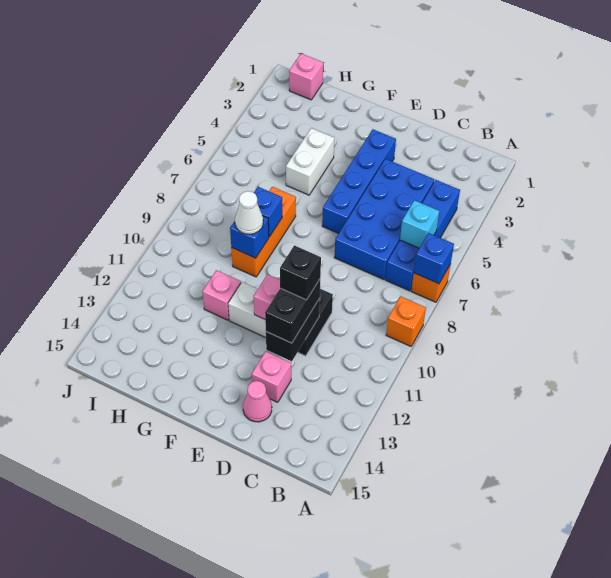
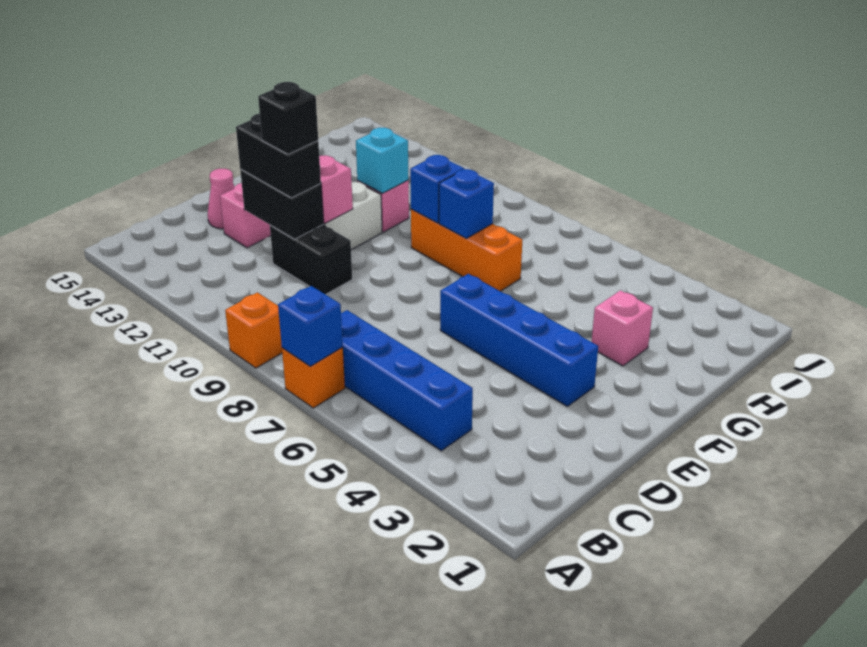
cyan brick B6 level 2 -> cyan brick G11 level 2
blue brick C4:D7 level 1 -> none
white brick G4:G5 level 1 -> none
white cone G9 level 3 -> none
pink brick I1 level 1 -> pink brick G3 level 1

